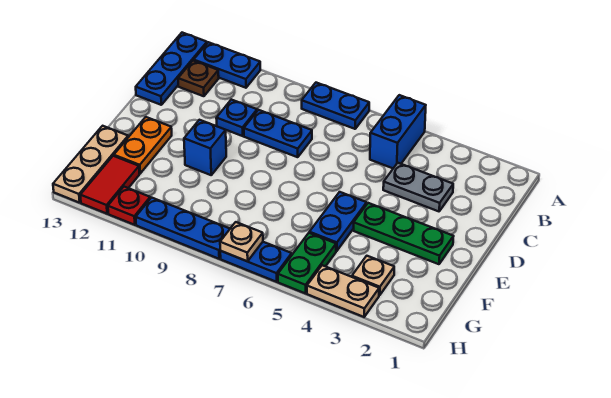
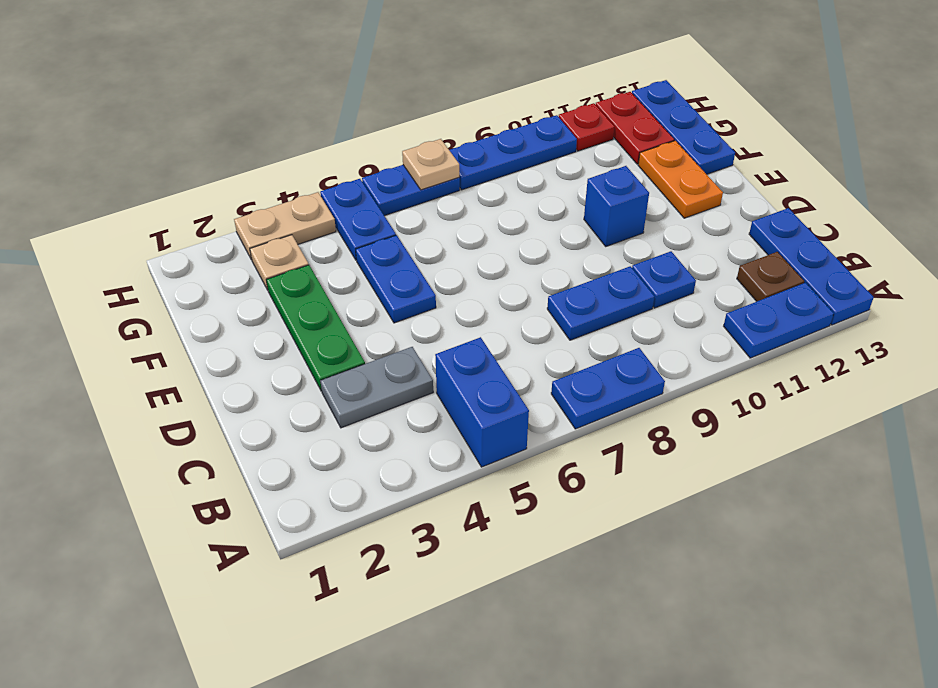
green plate E2:E4 level 1 -> green plate D3:F3 level 1
tan plate F13:H13 level 1 -> blue plate F13:H13 level 1
green plate G5:H5 level 1 -> blue plate G5:H5 level 1
red tile G12:H12 level 1 -> red plate G12:H12 level 1

